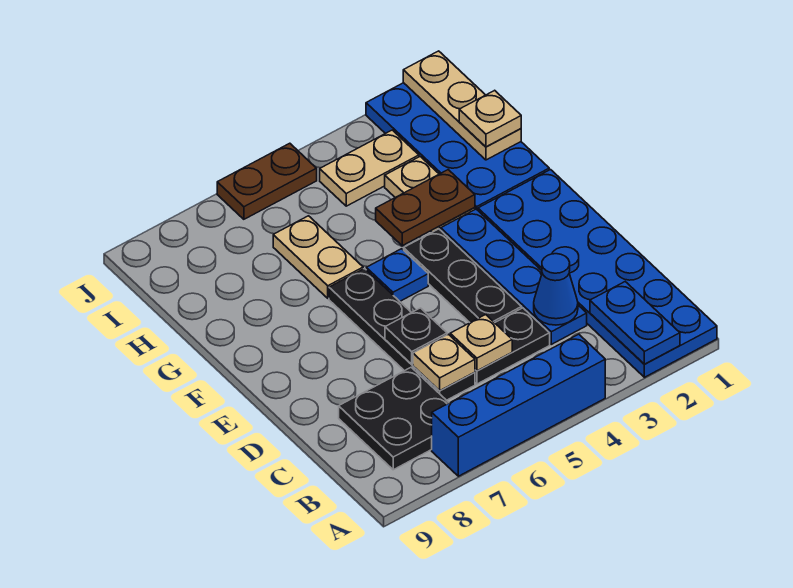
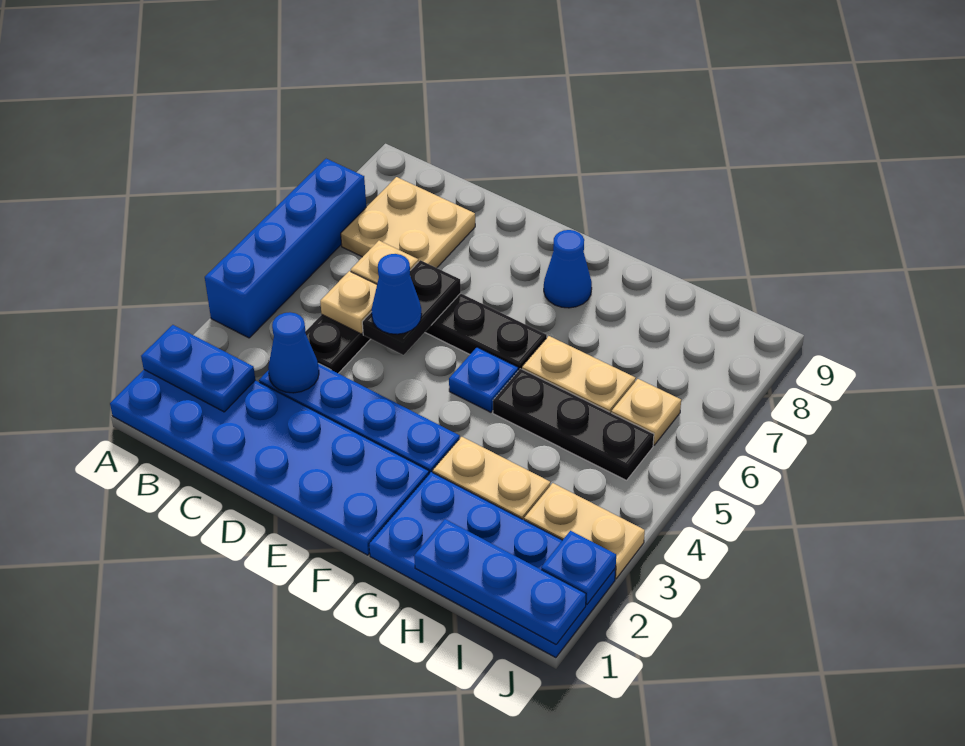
black plate B7:C8 level 1 -> tan plate B7:C8 level 1
black plate D4:F4 level 1 -> black plate G5:I5 level 1
none -> blue cone D5 level 3
black plate D6 level 2 -> black plate D5:D6 level 2
none -> blue cone F8 level 1
brown plate G3:G4 level 2 -> none
tan plate H1:J1 level 2 -> blue plate H1:J1 level 2
tan plate H1 level 3 -> tan plate I6 level 1
tan plate I3:I4 level 1 -> tan plate I3:J3 level 1
none -> blue plate J2 level 2
brown plate J5:J6 level 1 -> none

